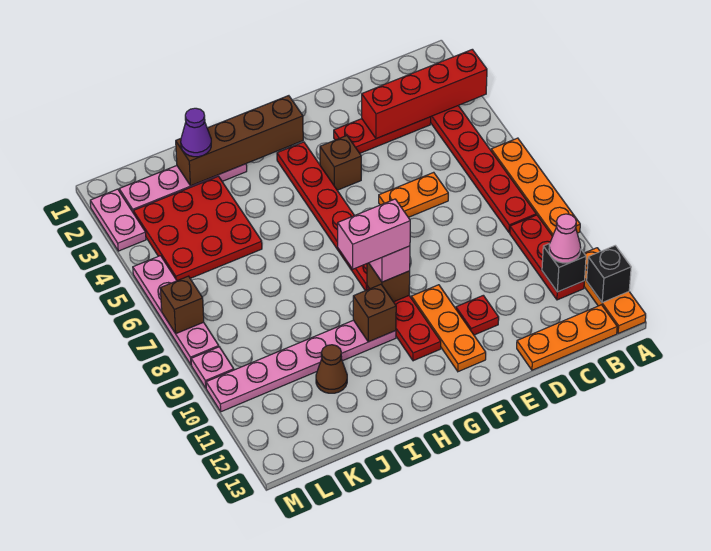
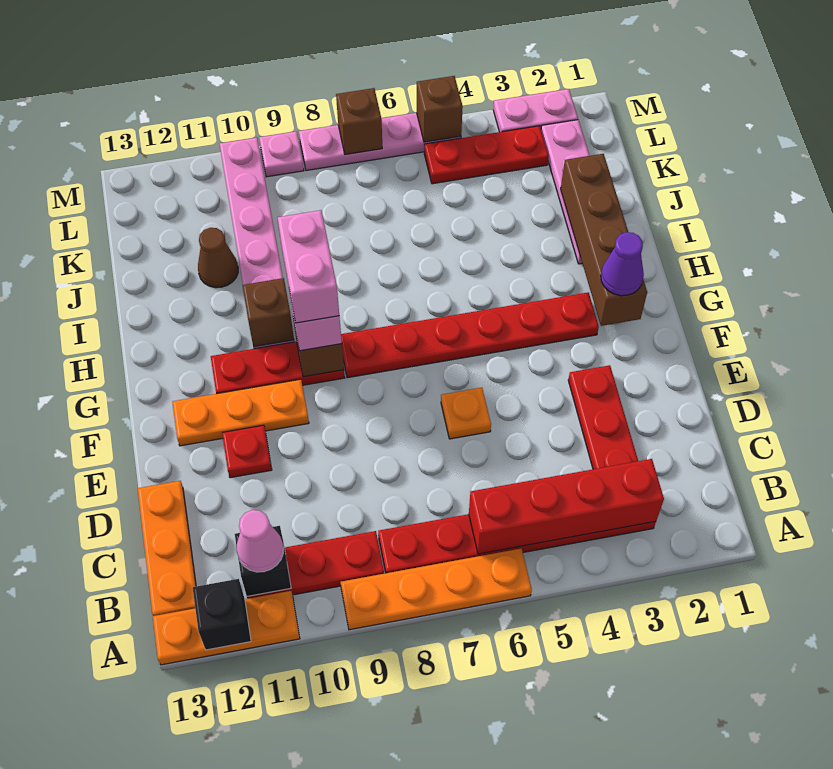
red brick A3:D3 level 2 -> red brick B3:B6 level 2
orange plate D6:E6 level 1 -> orange plate E6 level 1
brown brick F4 level 1 -> brown brick M5 level 2
purple cone J2 level 3 -> purple cone G2 level 3
red plate J3:L5 level 1 -> red plate L3:L5 level 1

